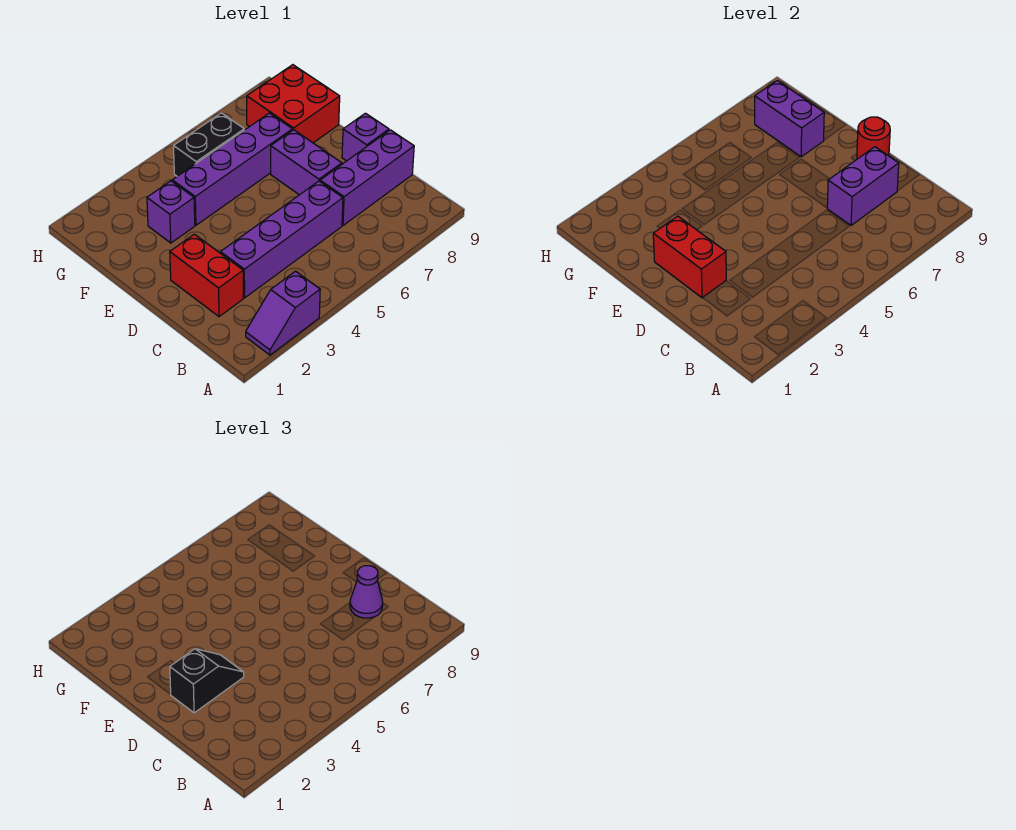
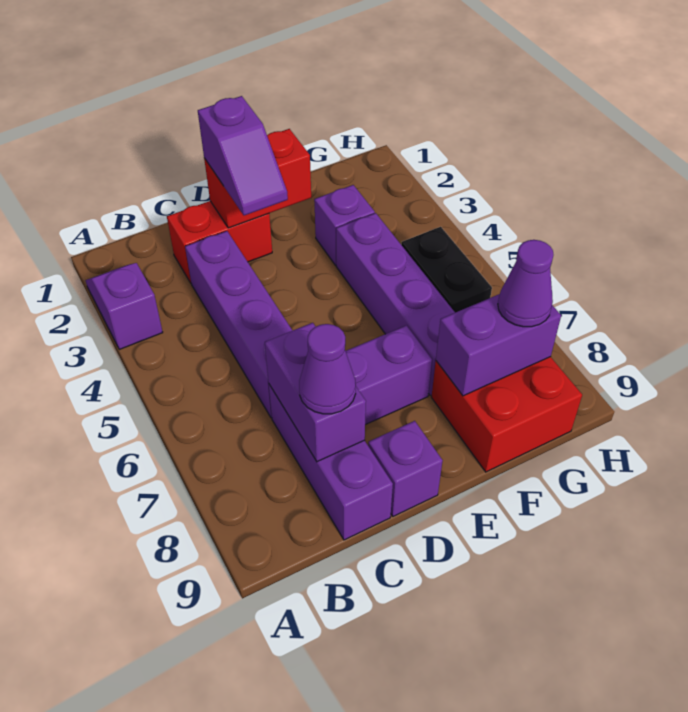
black slope D2:D3 level 3 top 2 -> purple slope D2:D3 level 3 top 2
red round brick D9 level 2 -> none
none -> purple cone G8 level 3

